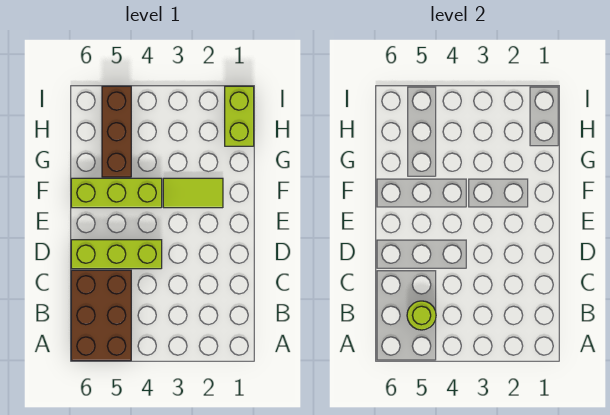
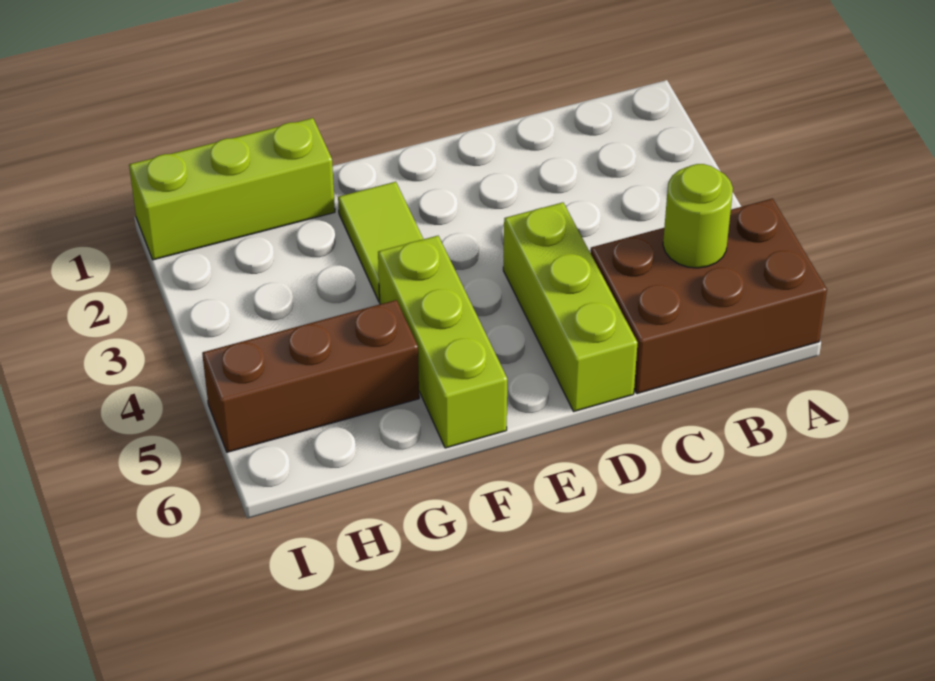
lime brick H1:I1 level 1 -> lime brick G1:I1 level 1

